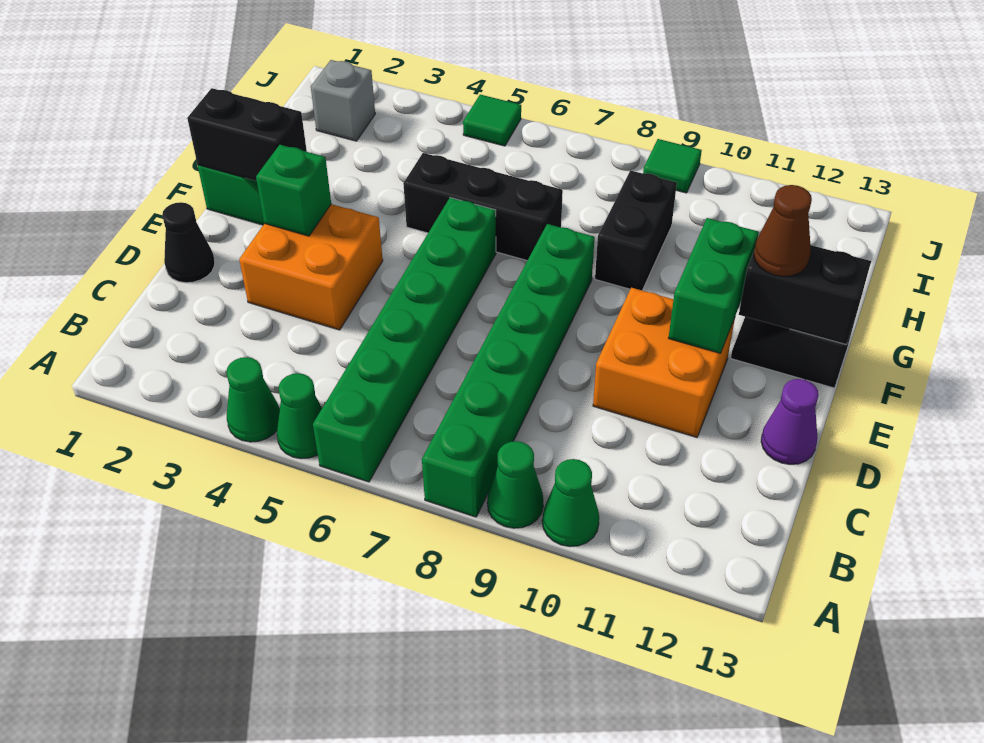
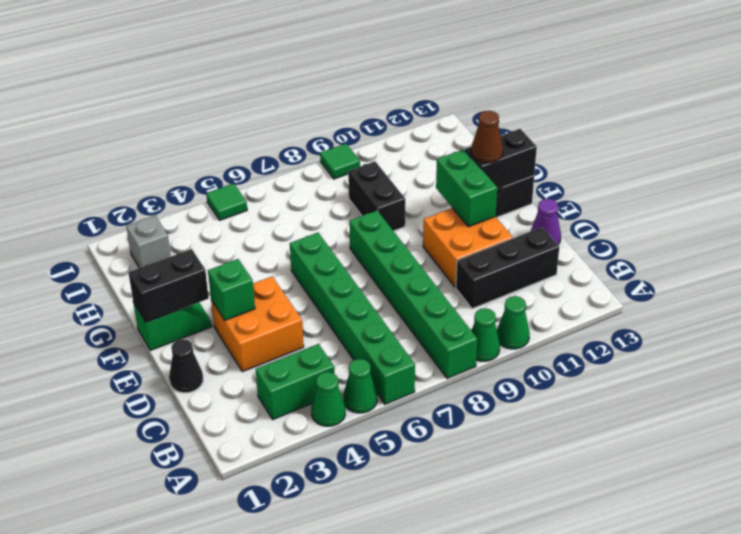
none -> green brick B3:B4 level 1
black brick G5:G7 level 1 -> black brick C10:C12 level 1

